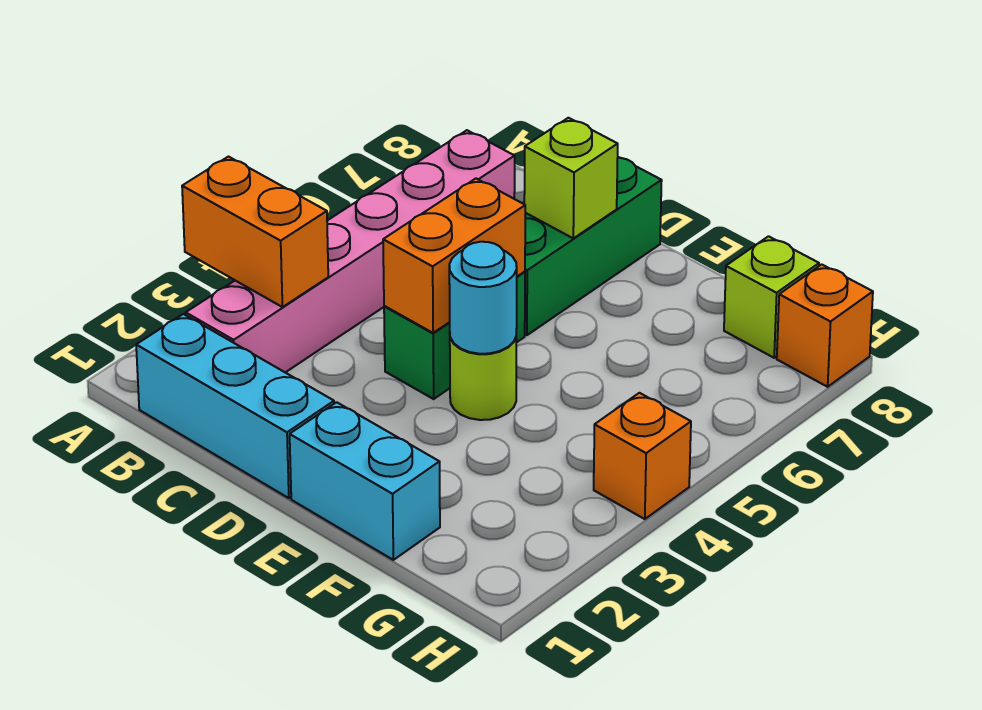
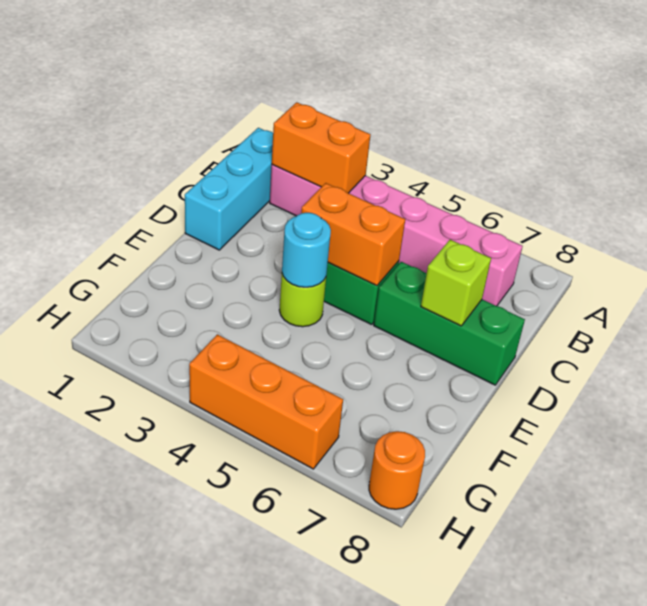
orange brick A3:B3 level 2 -> orange brick B2:B3 level 2
cyan brick E1:F1 level 1 -> none
lime brick G8 level 1 -> none
orange brick H4 level 1 -> orange brick H4:H6 level 1
orange brick H8 level 1 -> orange round brick H8 level 1

